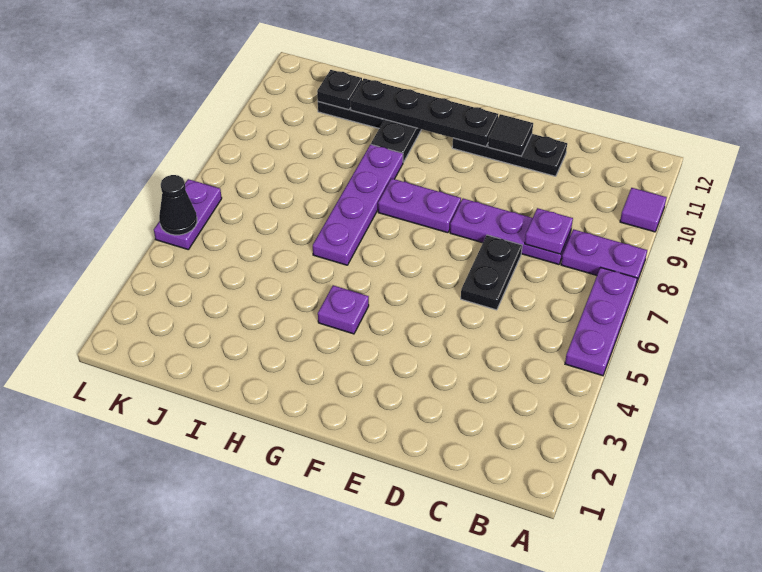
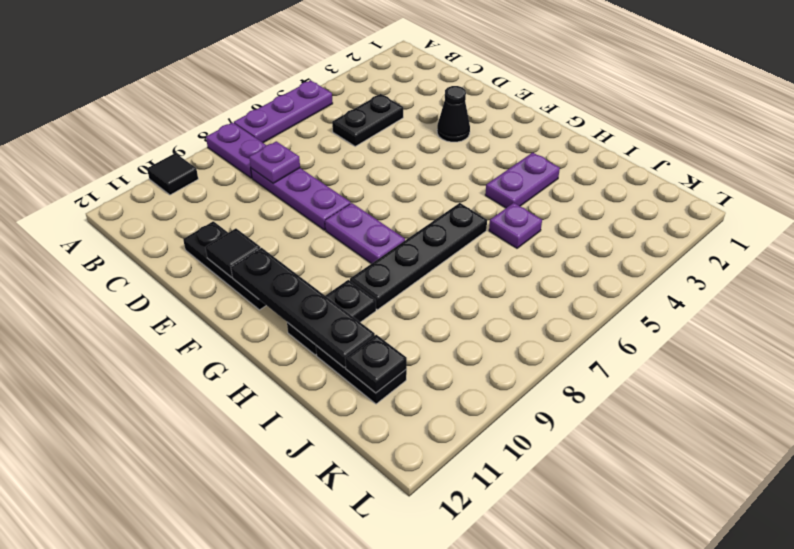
purple tile A10 level 1 -> black tile A10 level 1
black plate D6:D7 level 1 -> black plate C4:C5 level 1
purple plate G4 level 1 -> purple plate I5 level 1
purple plate H6:H9 level 1 -> black plate H6:H9 level 1
purple plate L5:L6 level 1 -> purple plate H3:H4 level 1
black cone L5 level 2 -> black cone E3 level 1

